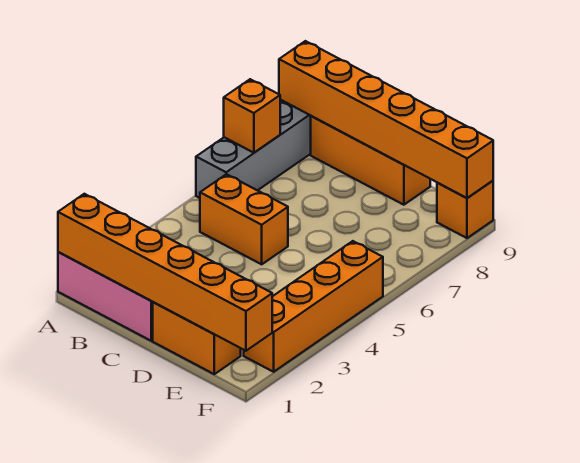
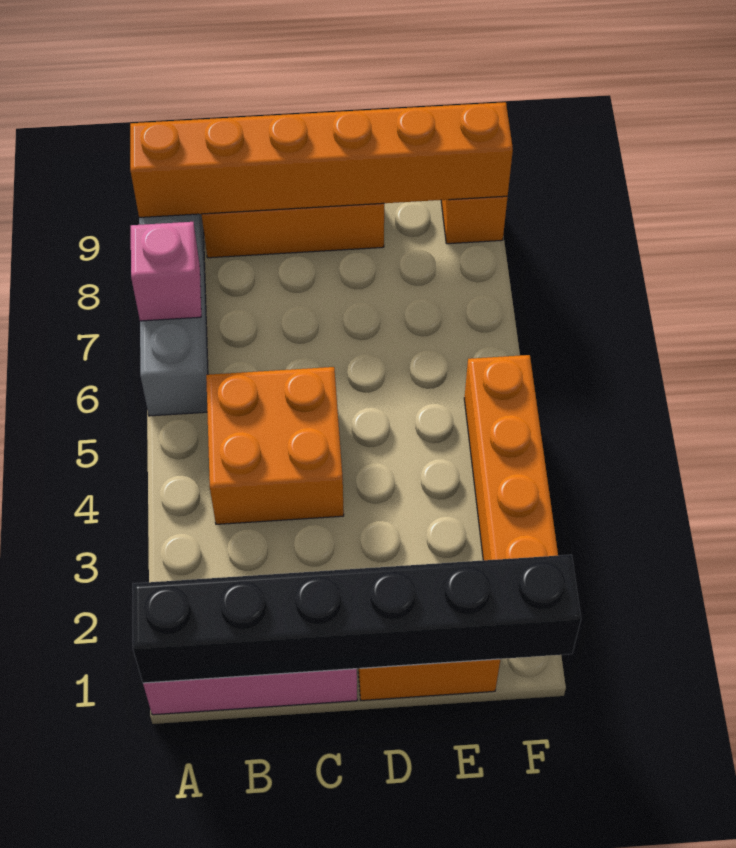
orange brick A1:F1 level 2 -> black brick A1:F1 level 2
orange brick A7 level 2 -> pink brick A7 level 2
orange brick B5:C5 level 1 -> orange brick B4:C5 level 1

